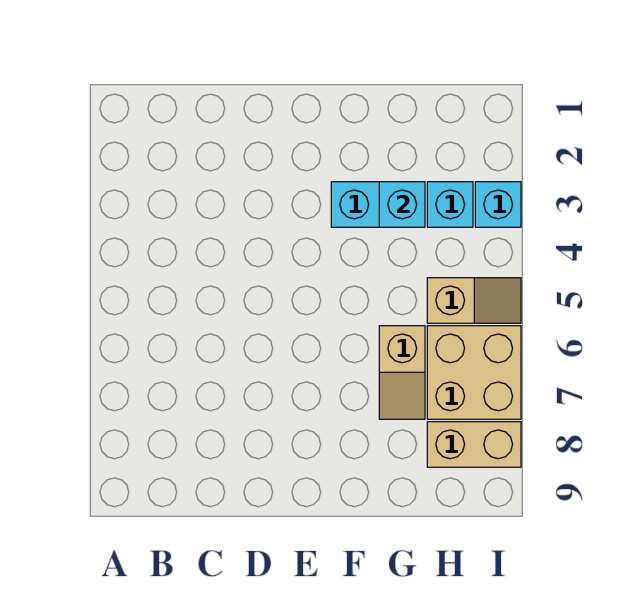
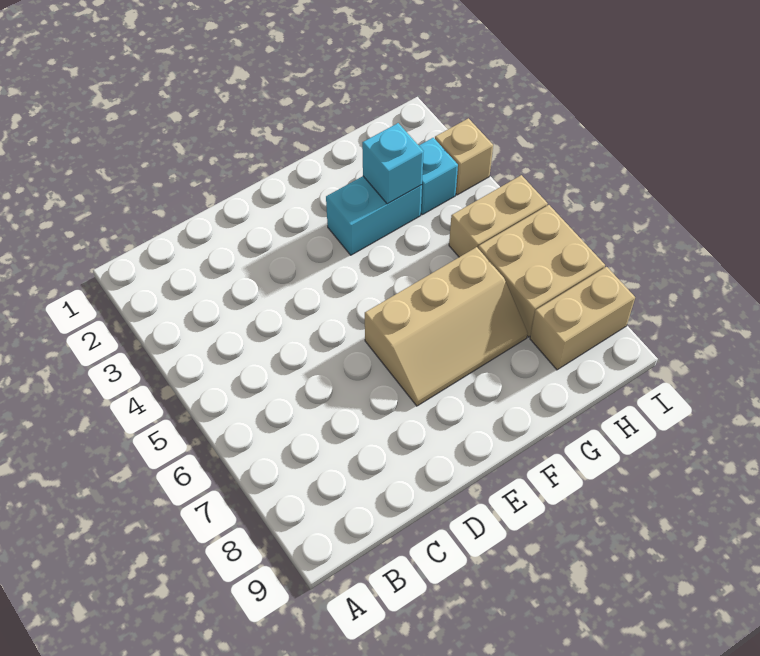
tan slope G6:G7 level 1 top 6 -> tan slope E6:G7 level 1 top 6
tan slope H5:I5 level 1 top H -> tan brick H5:I5 level 1
cyan brick I3 level 1 -> tan brick I3 level 1

